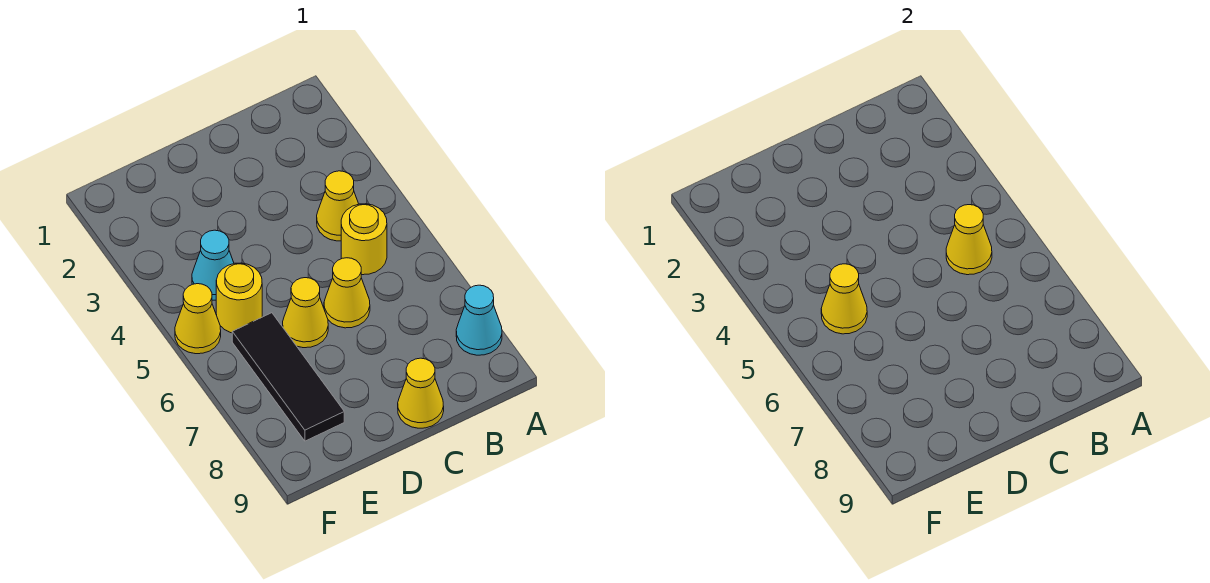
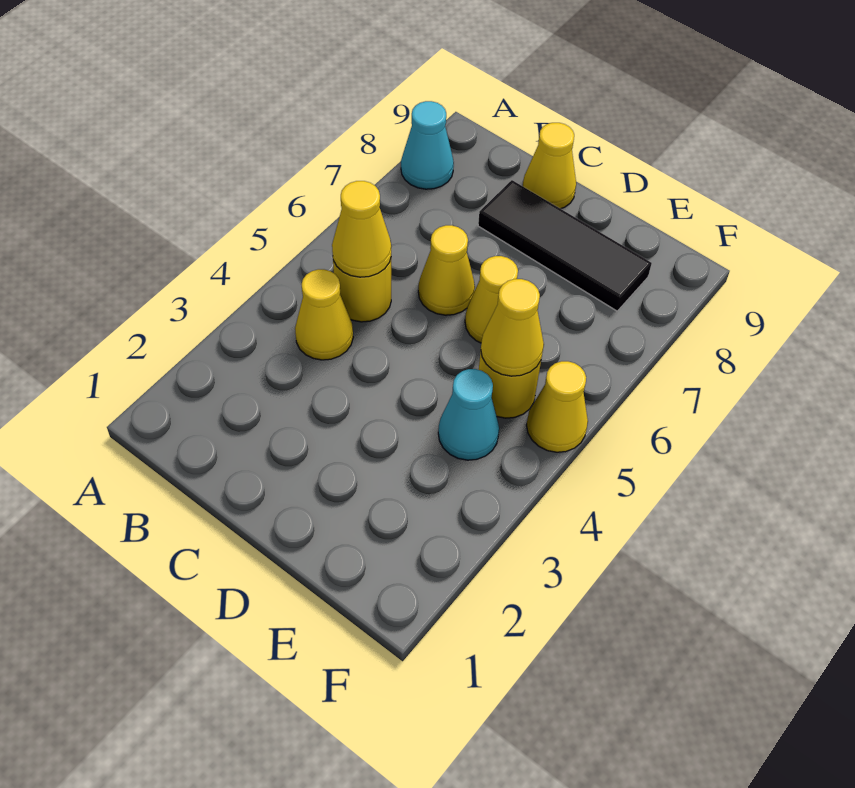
black tile E6:E8 level 1 -> black tile C8:E8 level 1

